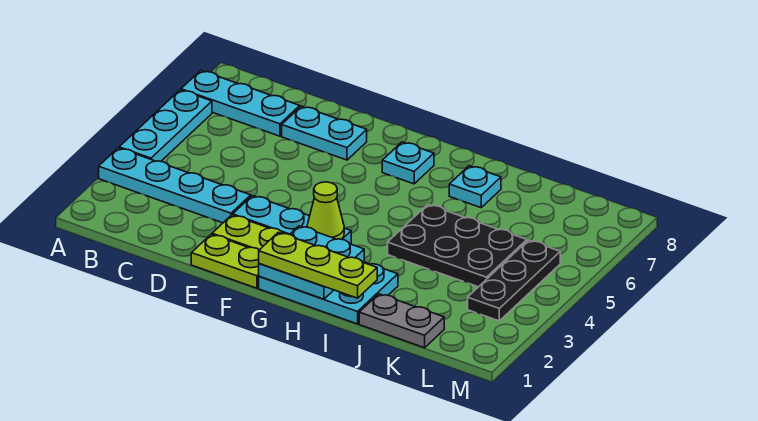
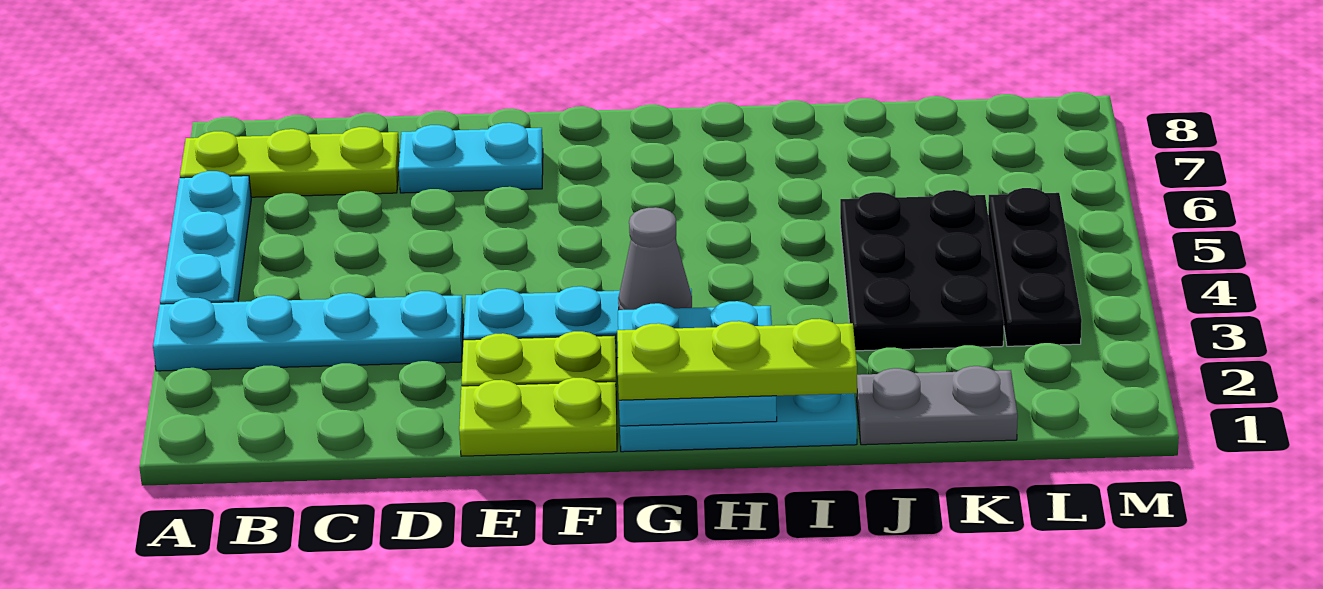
cyan plate A7:C7 level 1 -> lime plate A7:C7 level 1
lime cone G3 level 2 -> grey cone G3 level 2
cyan plate G7 level 1 -> none
black plate I4:K5 level 1 -> black plate J3:K5 level 1
cyan plate I7 level 1 -> none

